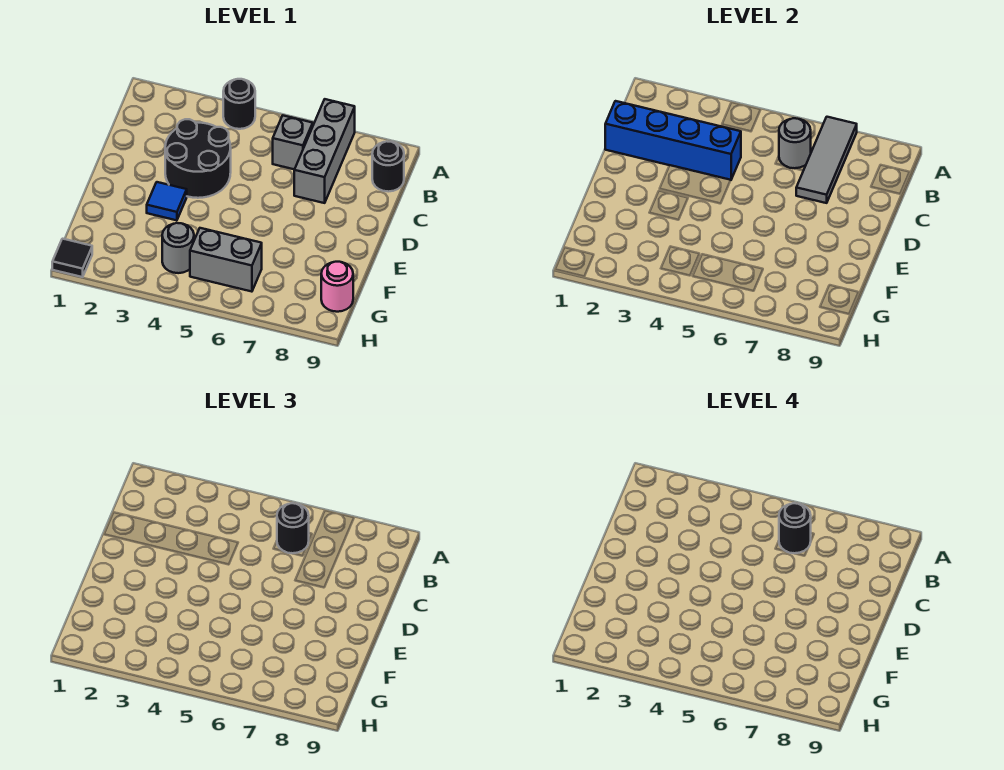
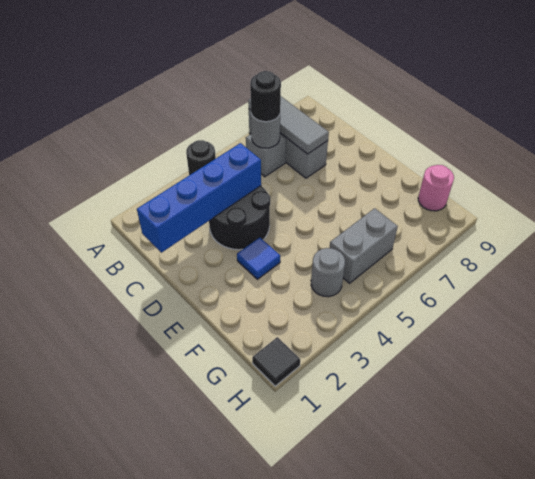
black round brick B6 level 4 -> none
black round brick B9 level 1 -> none

